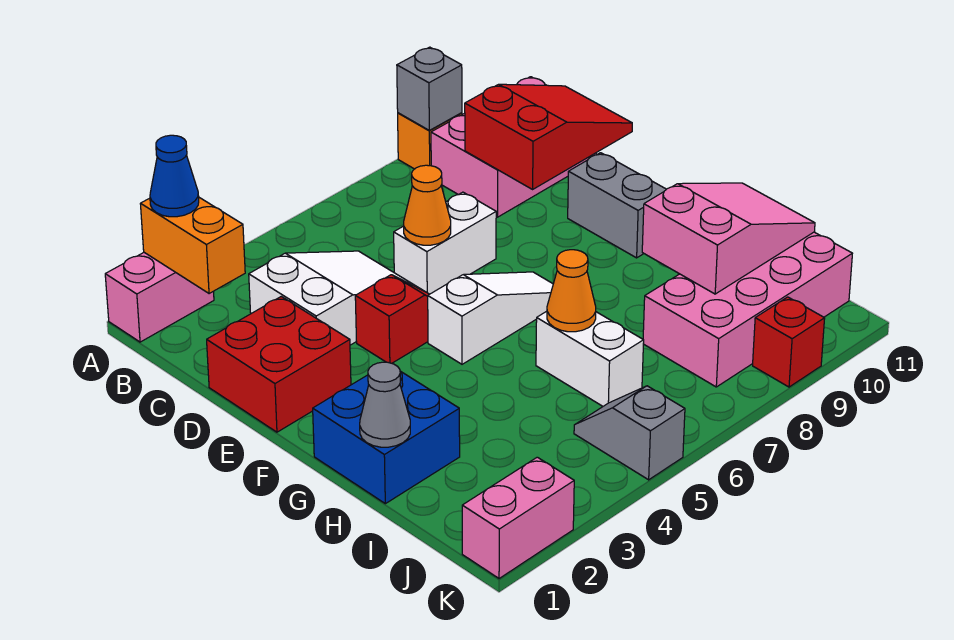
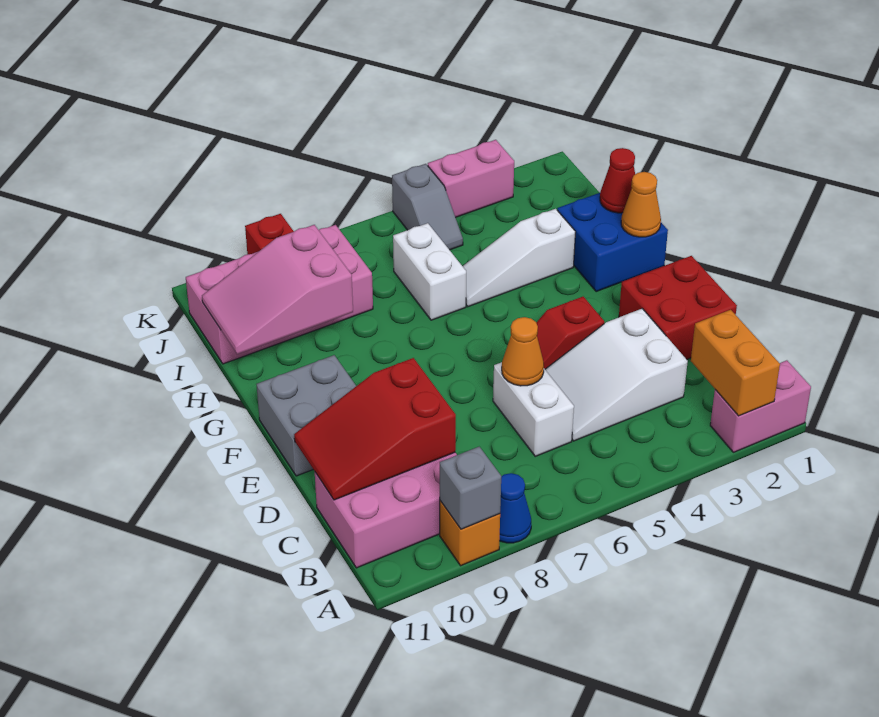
blue cone A2 level 3 -> blue cone A8 level 1
white brick D6:D7 level 1 -> white brick C6:D6 level 1
grey brick E10:F10 level 1 -> grey brick E10:F11 level 1
white slope F5:F7 level 1 top 5 -> white slope H3:H5 level 1 top 3
grey cone H1 level 2 -> red cone H1 level 2
orange cone H6 level 2 -> orange cone G1 level 2
pink brick K1:K2 level 1 -> pink brick K3:K4 level 1

